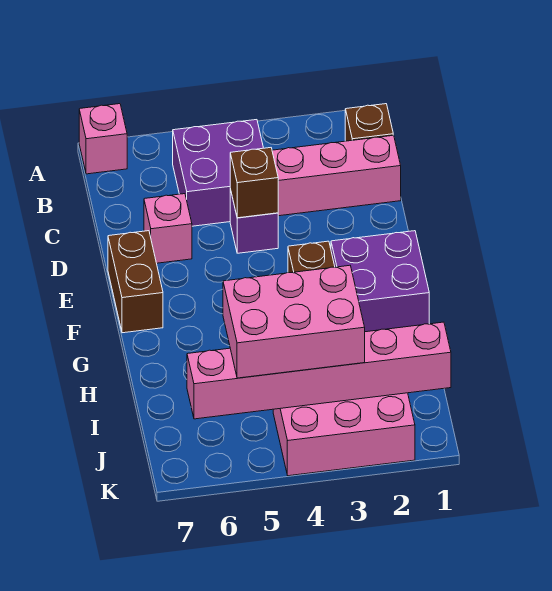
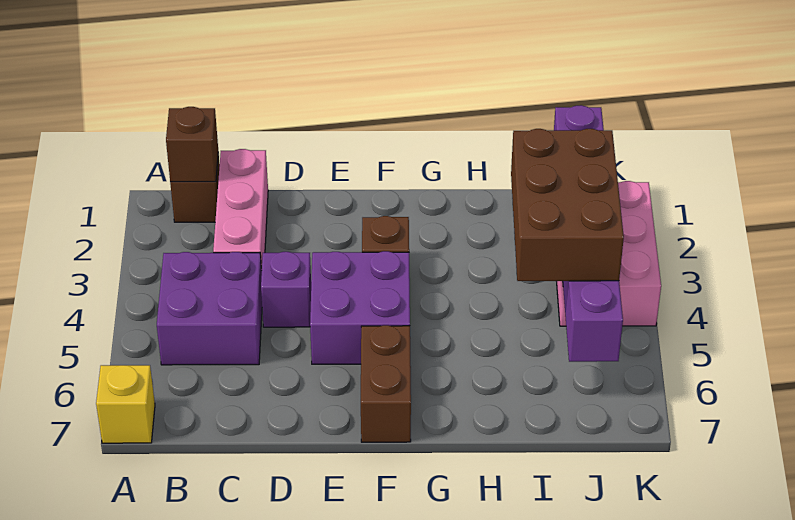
pink brick A7 level 1 -> yellow brick A7 level 1
brown brick D4 level 2 -> brown brick B1 level 2
pink brick D6 level 1 -> none
brown brick E7:F7 level 1 -> brown brick F6:F7 level 1
purple brick F1:G2 level 1 -> purple brick E4:F5 level 1
pink brick I3:J5 level 3 -> brown brick I3:J5 level 3
pink brick J1:J6 level 2 -> purple brick J1:J6 level 2

